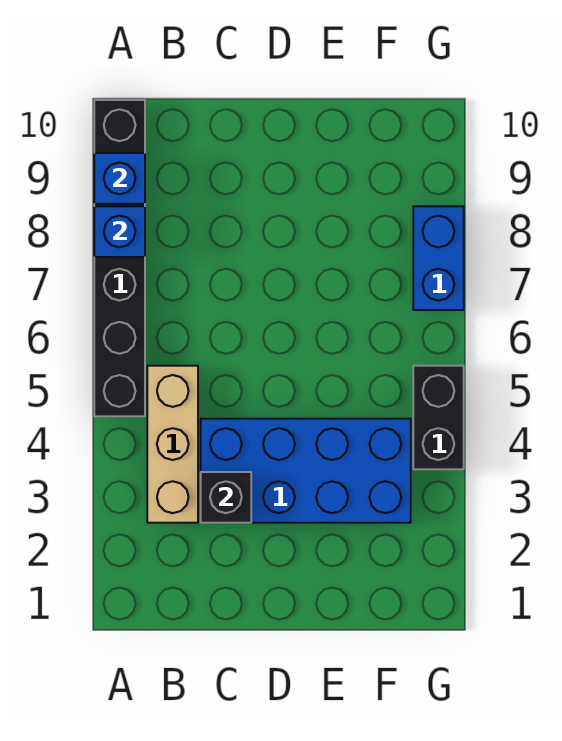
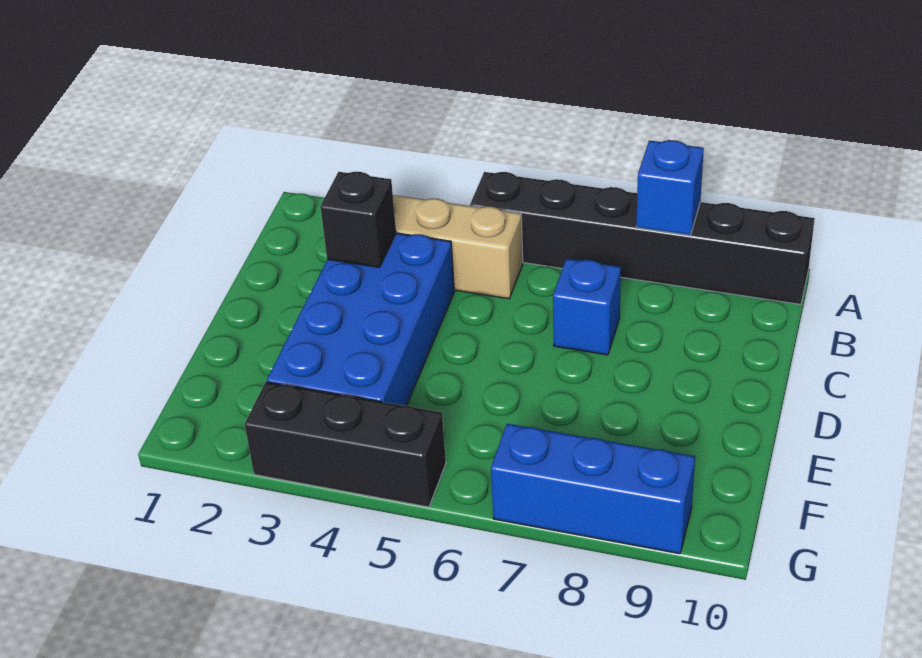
blue brick A9 level 2 -> blue brick C7 level 1
black brick G4:G5 level 1 -> black brick G3:G5 level 1
blue brick G7:G8 level 1 -> blue brick G7:G9 level 1

